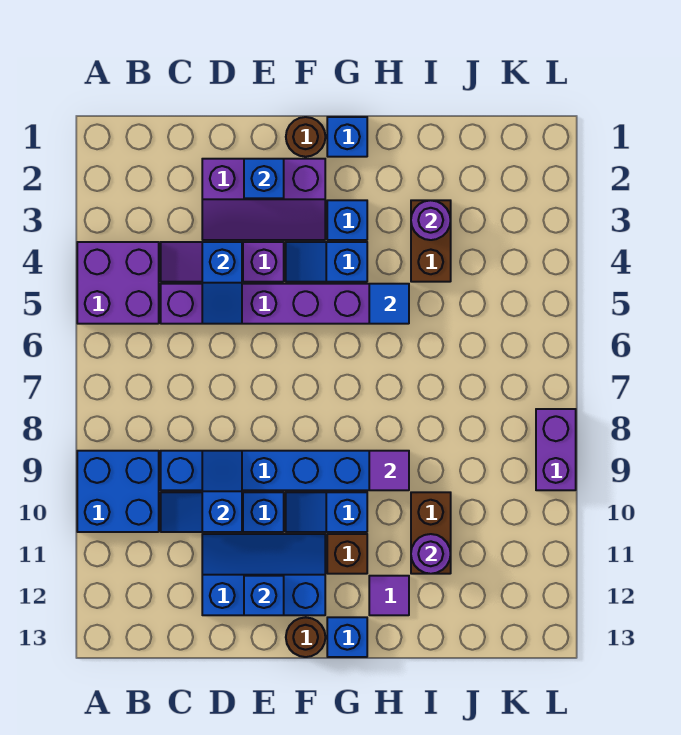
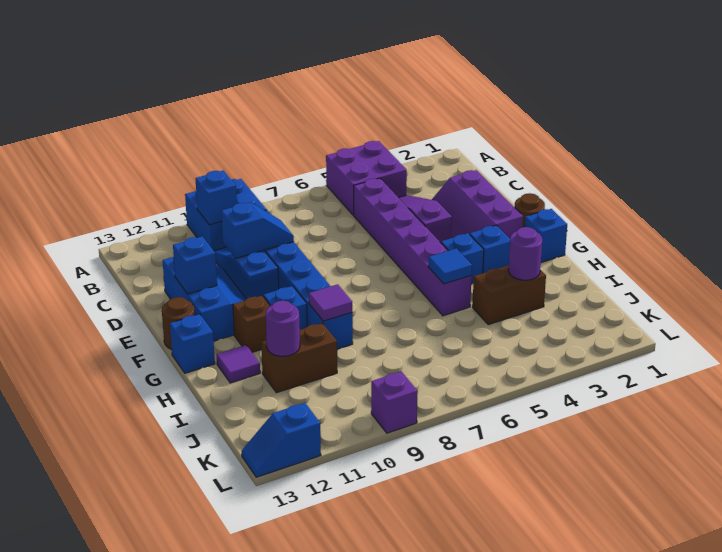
blue slope D4:D5 level 2 top 4 -> blue slope L12:L13 level 1 top 12
blue brick E2 level 2 -> blue brick B10 level 2
purple brick L8:L9 level 1 -> purple brick L9 level 1

